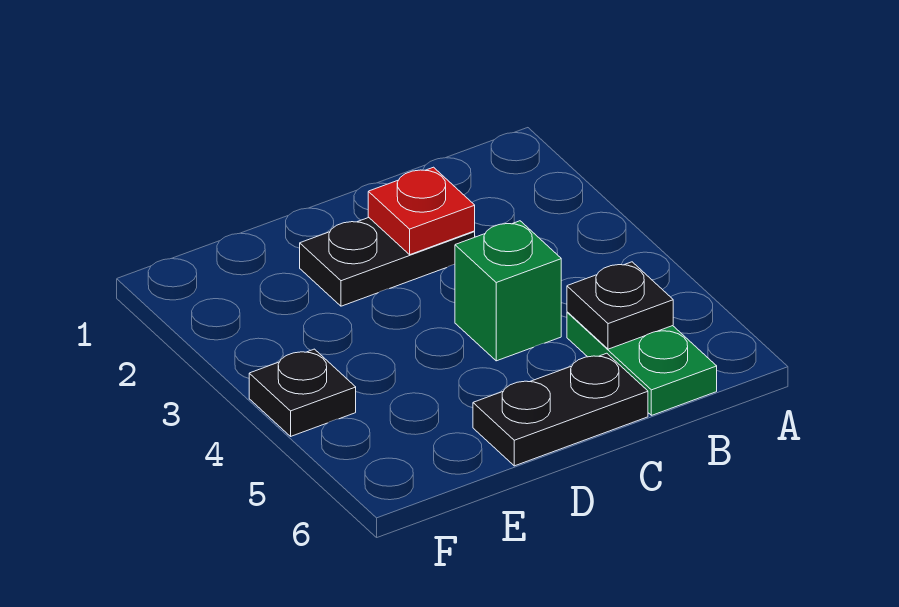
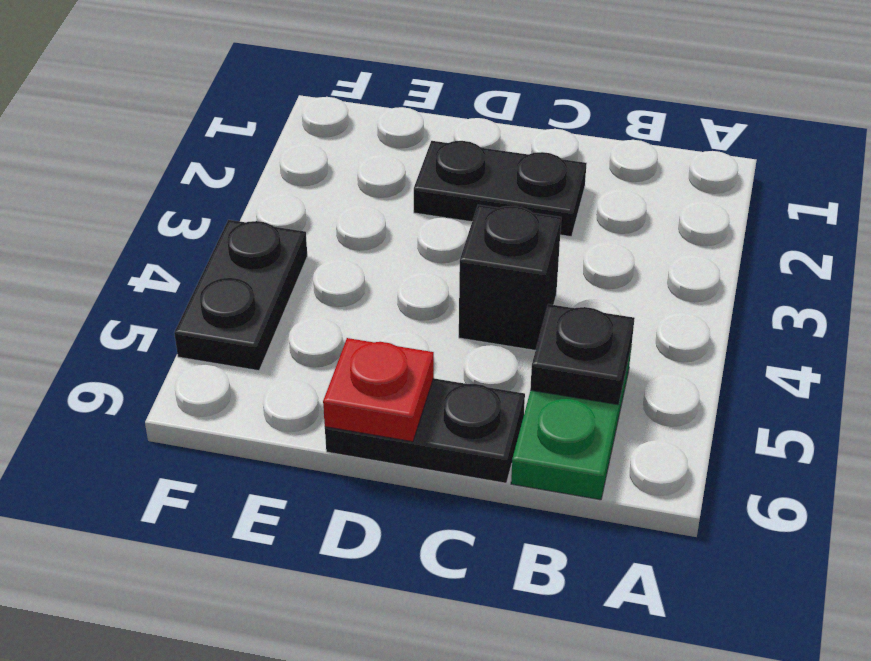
red plate C2 level 2 -> red plate D6 level 2
green brick C4 level 1 -> black brick C4 level 1
black plate F4 level 1 -> black plate F4:F5 level 1

